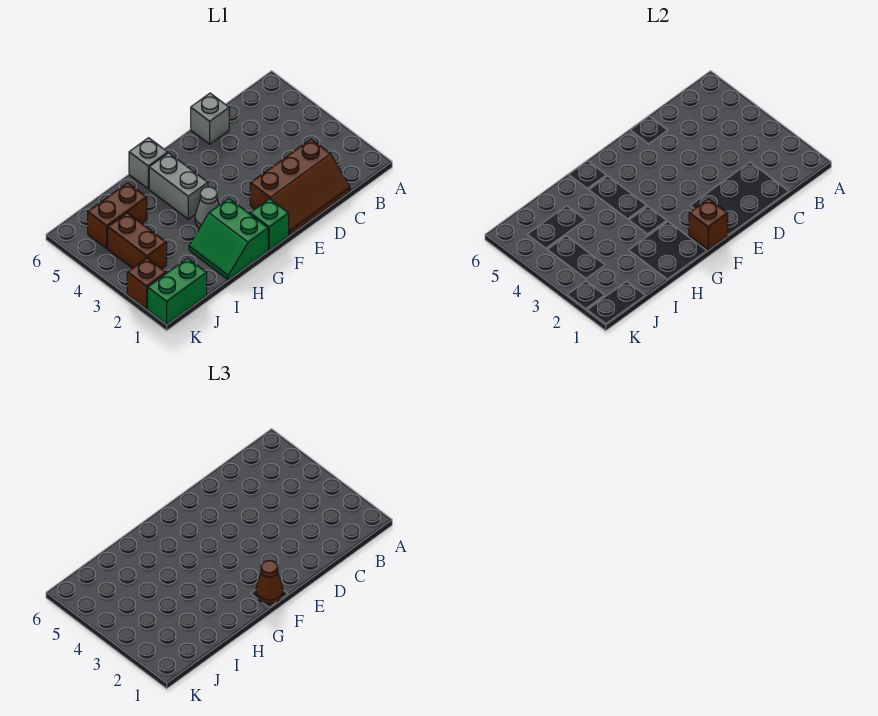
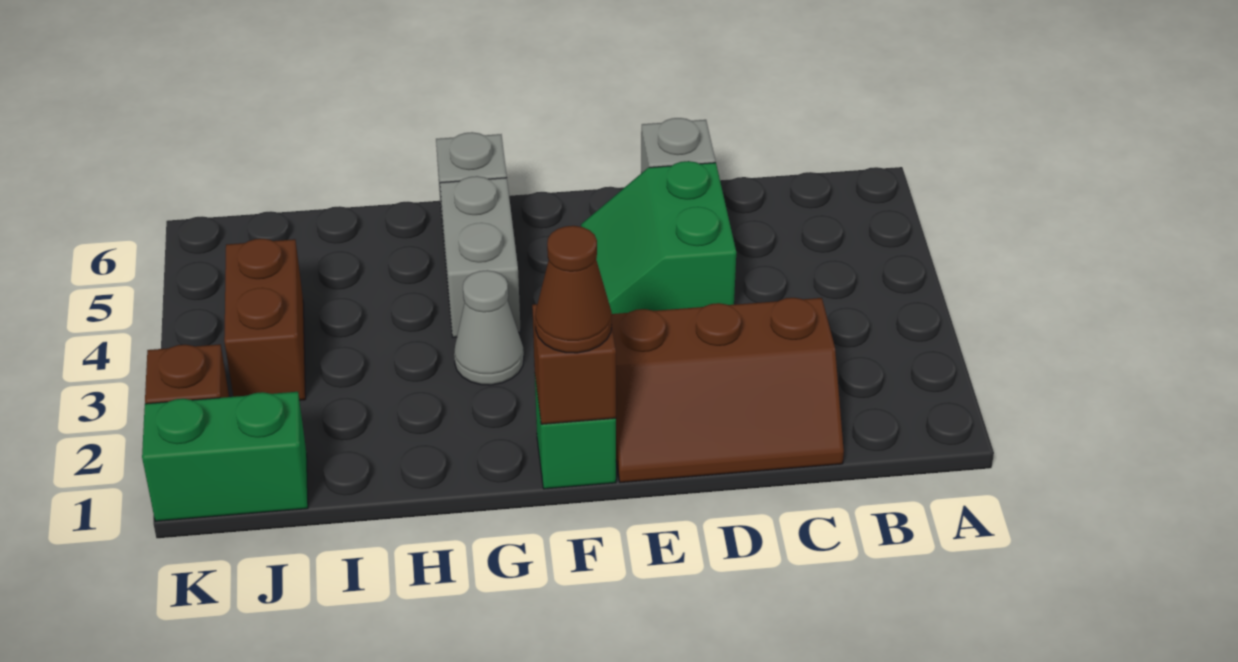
green slope G1:H2 level 1 top G -> green slope D4:E5 level 1 top D
brown brick I5:J5 level 1 -> none

